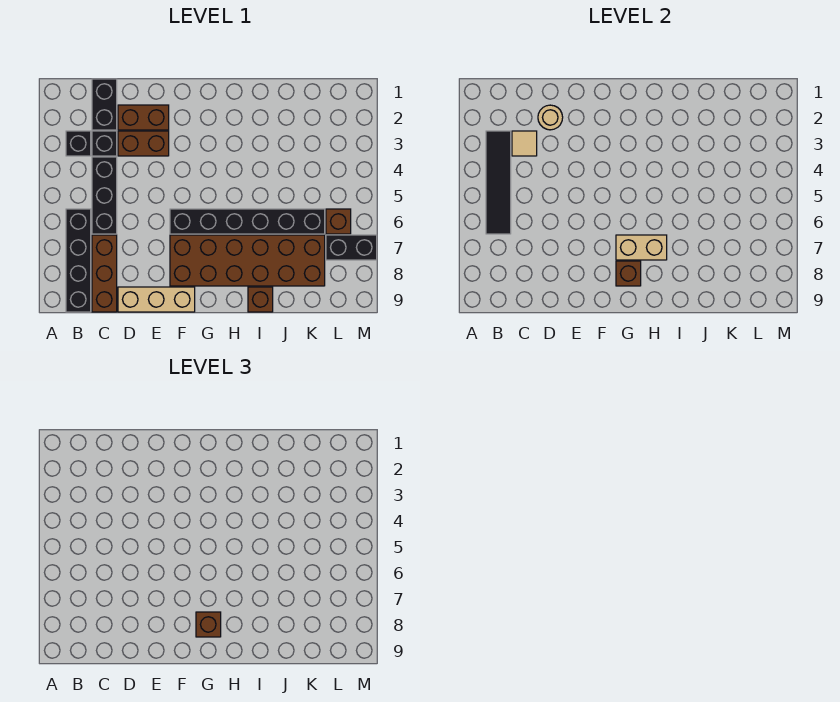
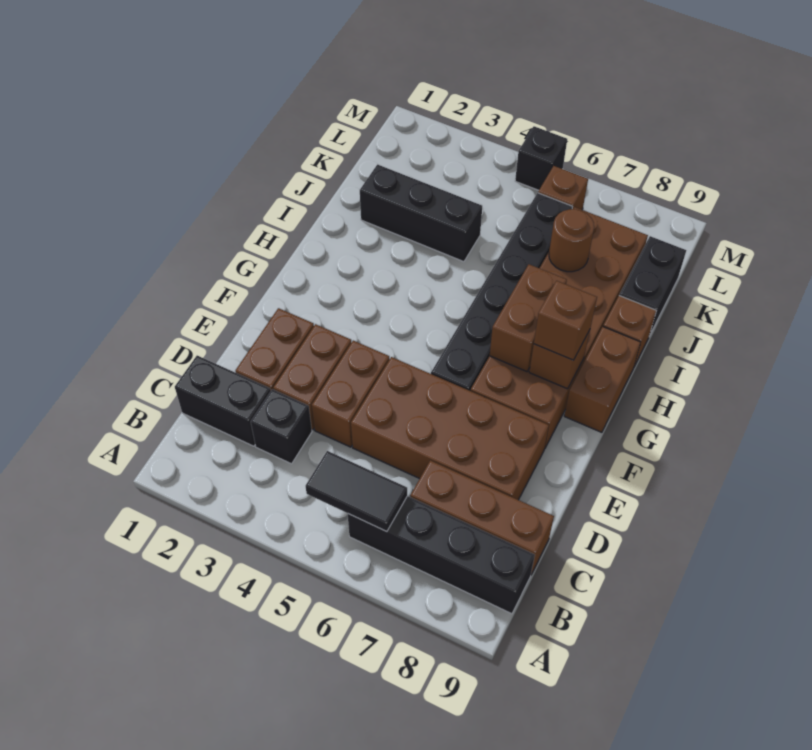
black brick B3 level 1 -> black brick M5 level 1
black tile B3:B6 level 2 -> black tile B5:B6 level 2
tan tile C3 level 2 -> none
black brick C4:C6 level 1 -> black brick J2:J4 level 1
tan round brick D2 level 2 -> none
none -> brown brick D4:E4 level 1
none -> brown brick D5:E8 level 1
tan brick D9:F9 level 1 -> none
tan brick G7:H7 level 2 -> brown brick G7:H7 level 2
none -> brown brick G9:H9 level 1
none -> brown round brick J7 level 2
black brick L7:M7 level 1 -> black brick J9:K9 level 1

